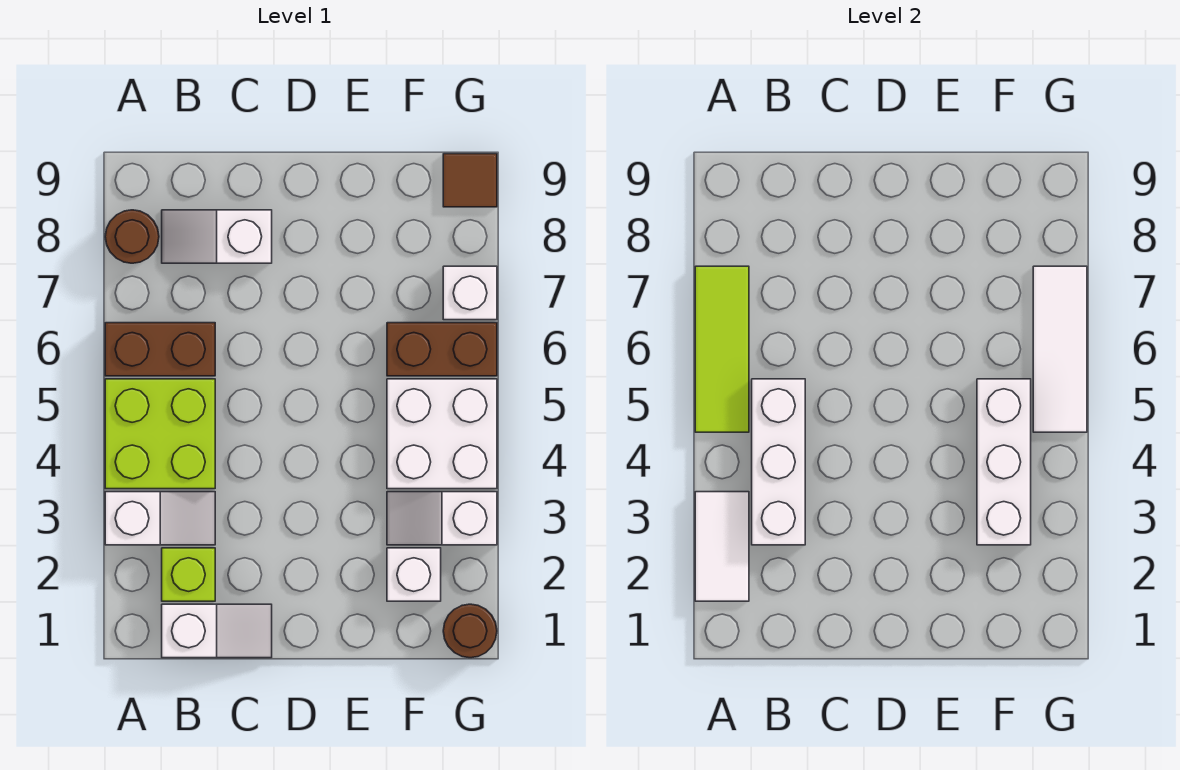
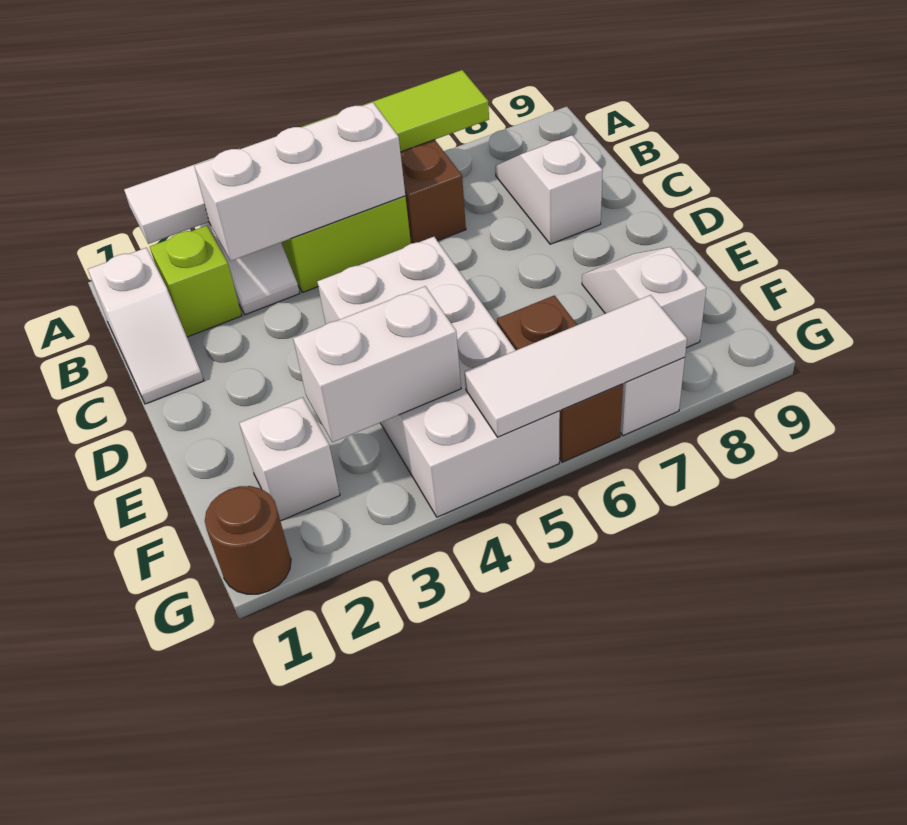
brown round brick A8 level 1 -> none
white slope F3:G3 level 1 top G -> white slope E8:F8 level 1 top F
white brick F3:F5 level 2 -> white brick F3:F4 level 2
white brick F4:G5 level 1 -> white brick D4:G5 level 1
brown tile G9 level 1 -> none

